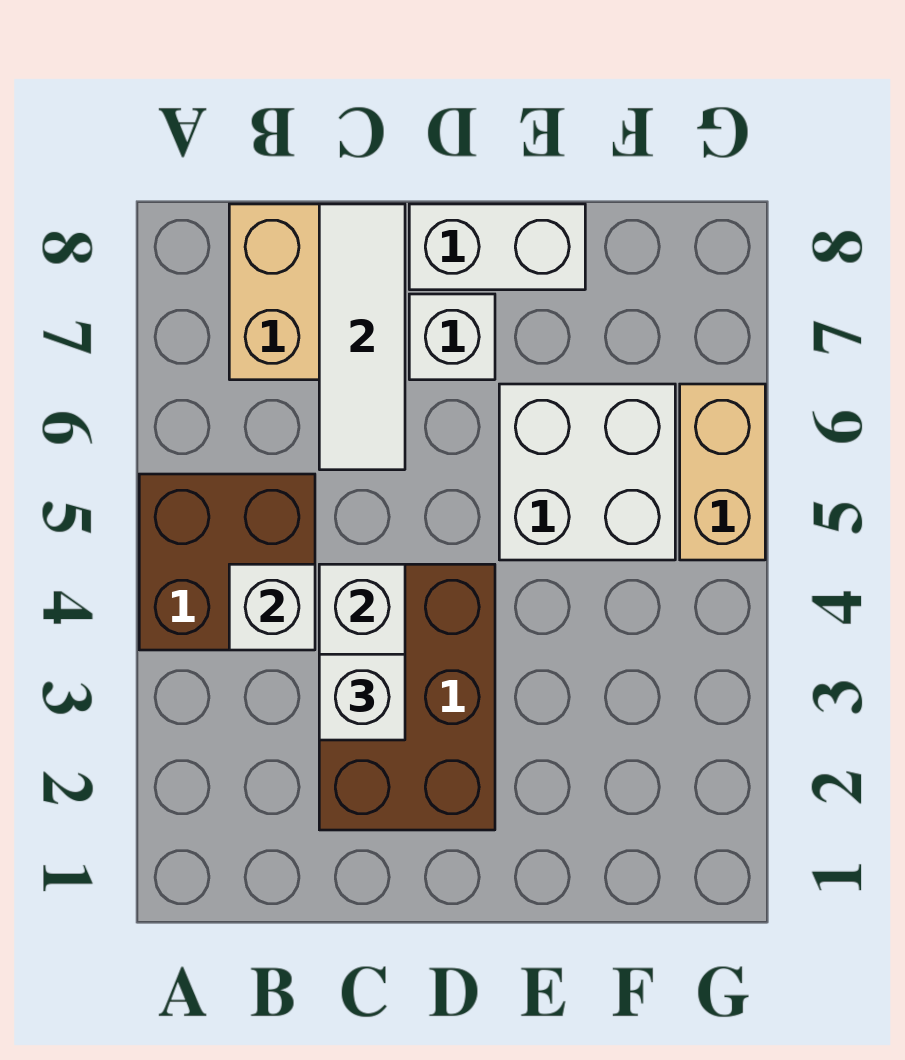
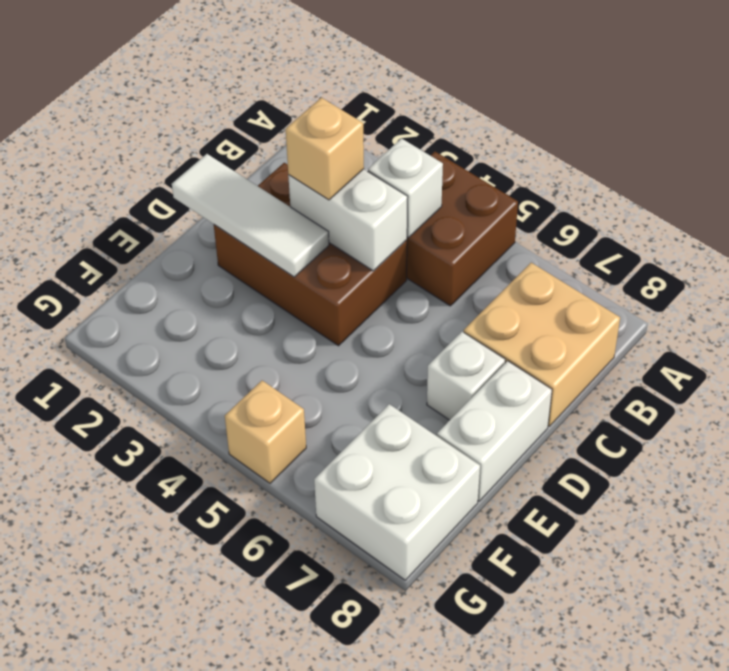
white brick C3 level 3 -> tan brick C3 level 3
white tile C6:C8 level 2 -> white tile D1:D3 level 2
white brick E5:F6 level 1 -> white brick F7:G8 level 1
tan brick G5:G6 level 1 -> tan brick G5 level 1

